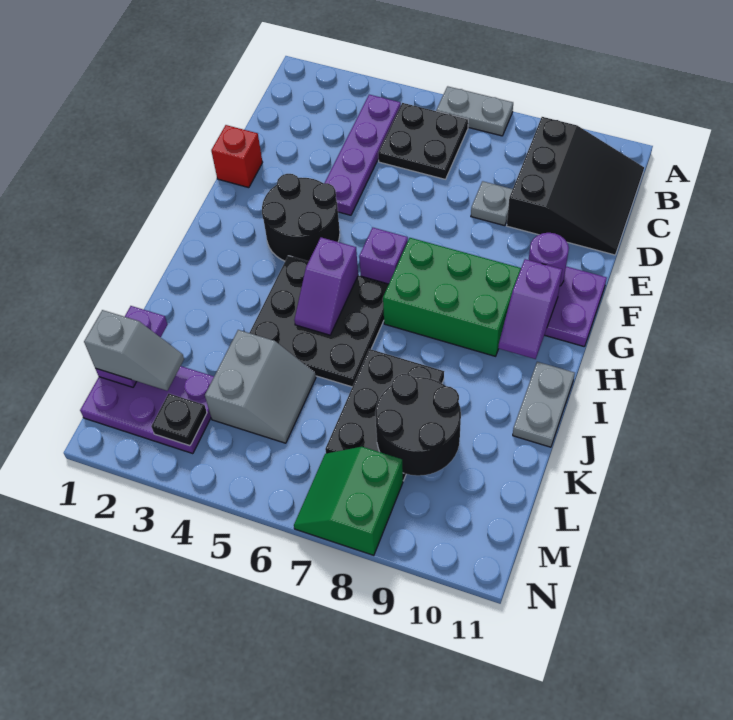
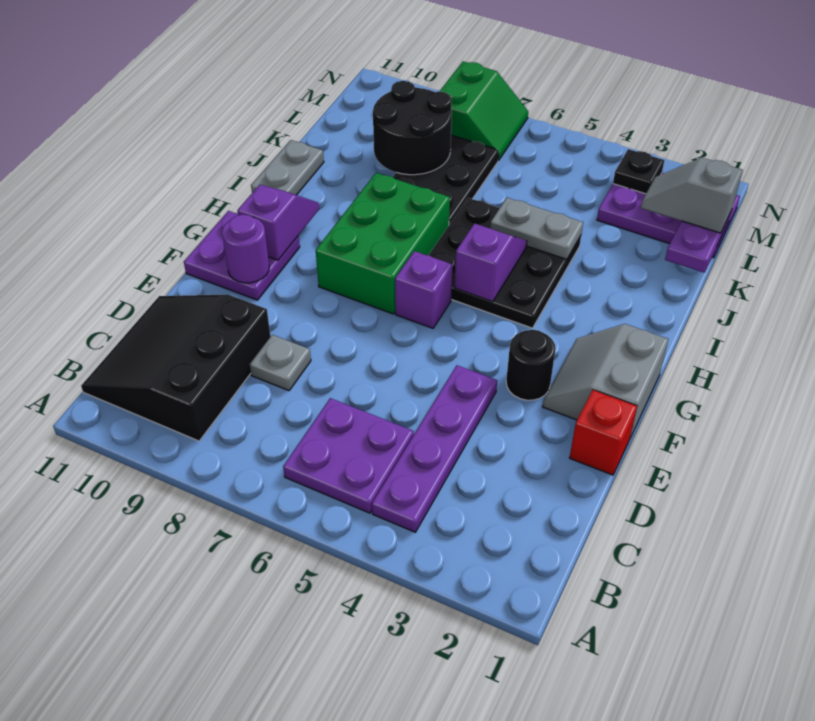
grey plate A6:A7 level 1 -> grey plate J4:J5 level 2
black plate B5:C6 level 1 -> purple plate B5:C6 level 1
black round brick F3:G4 level 1 -> black round brick F3 level 1
green brick G7:H9 level 1 -> green brick G7:I8 level 1
grey slope K4:L5 level 1 top 4 -> grey slope F1:G2 level 1 top 1

